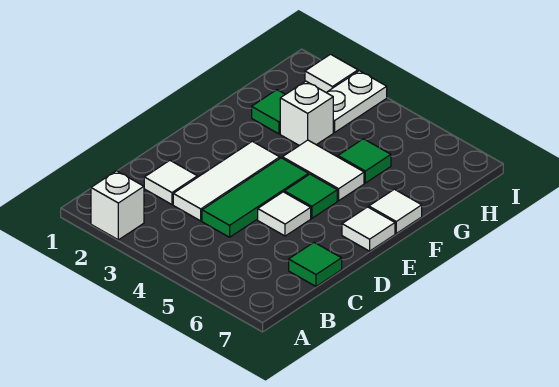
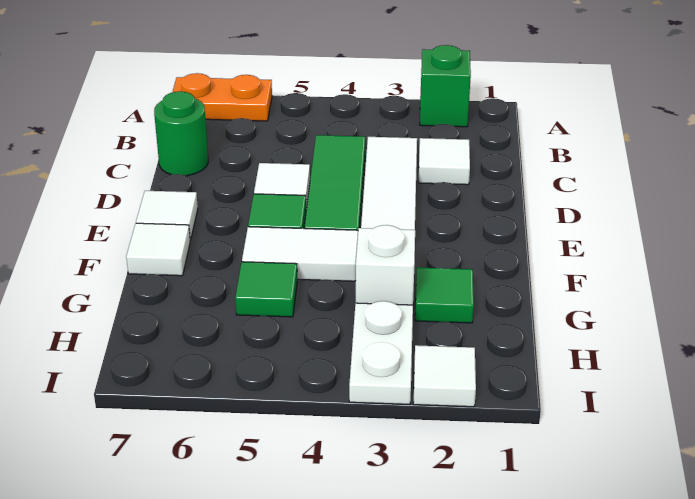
white brick A2 level 1 -> green brick A2 level 1
none -> orange plate A6:A7 level 1
green tile C7 level 1 -> green round brick C7 level 1

